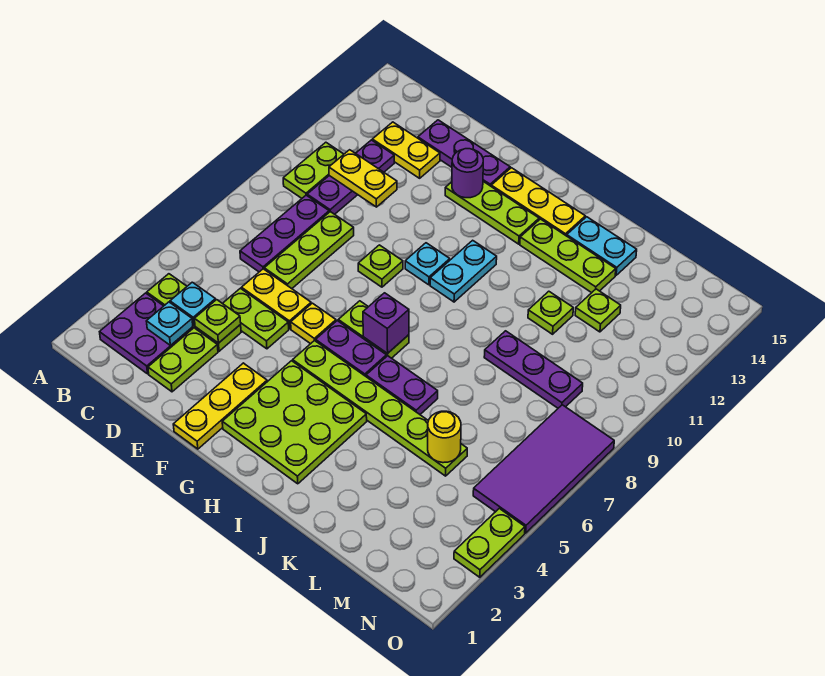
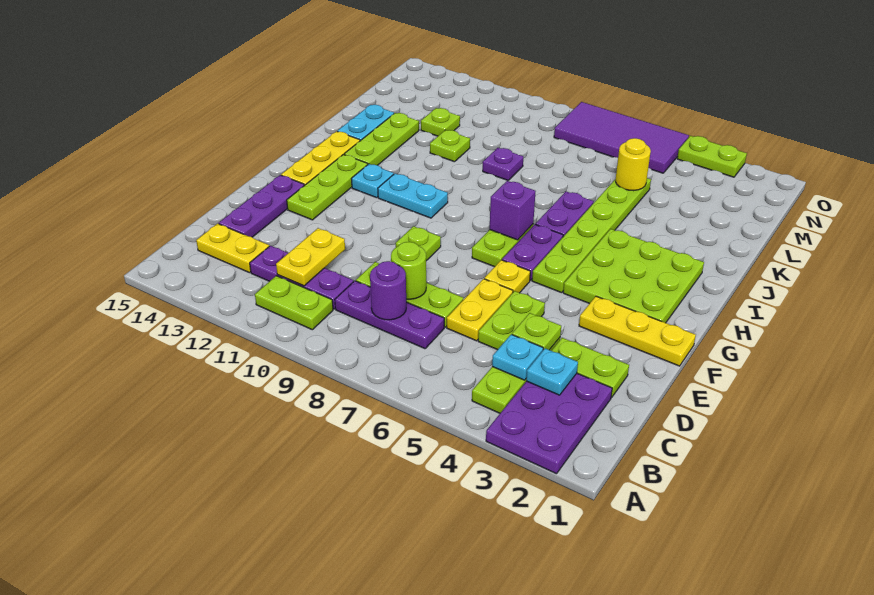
purple plate B2:C3 level 1 -> purple plate A2:C3 level 1
yellow plate C13:D13 level 1 -> yellow plate C13:C14 level 1
none -> lime round brick D8 level 2
purple round brick F13 level 2 -> purple round brick C8 level 2
cyan plate G10 level 1 -> cyan plate H12 level 1
purple plate K9:M9 level 1 -> purple plate K9 level 1

